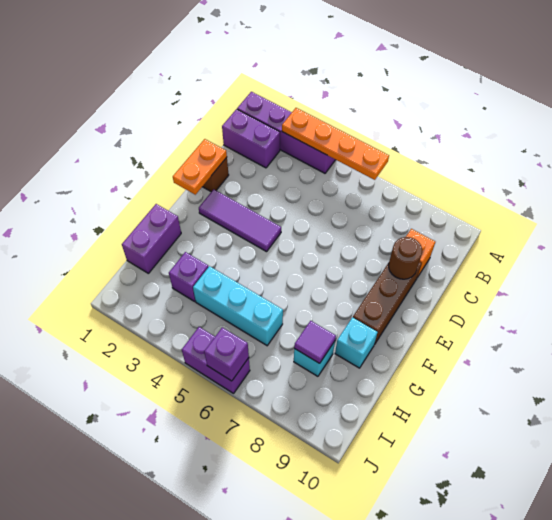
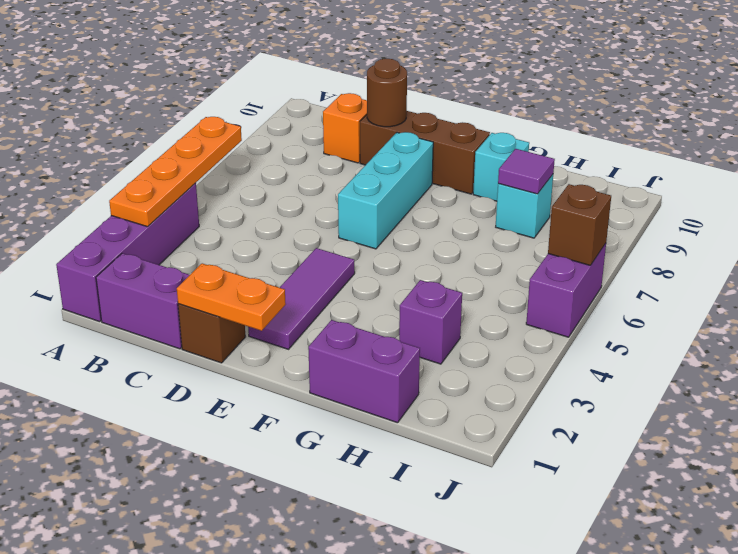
purple brick B1:B2 level 1 -> purple brick B1:C1 level 1
cyan brick H4:H6 level 1 -> cyan brick E6:E8 level 1
purple brick J6 level 2 -> brown brick J6 level 2

